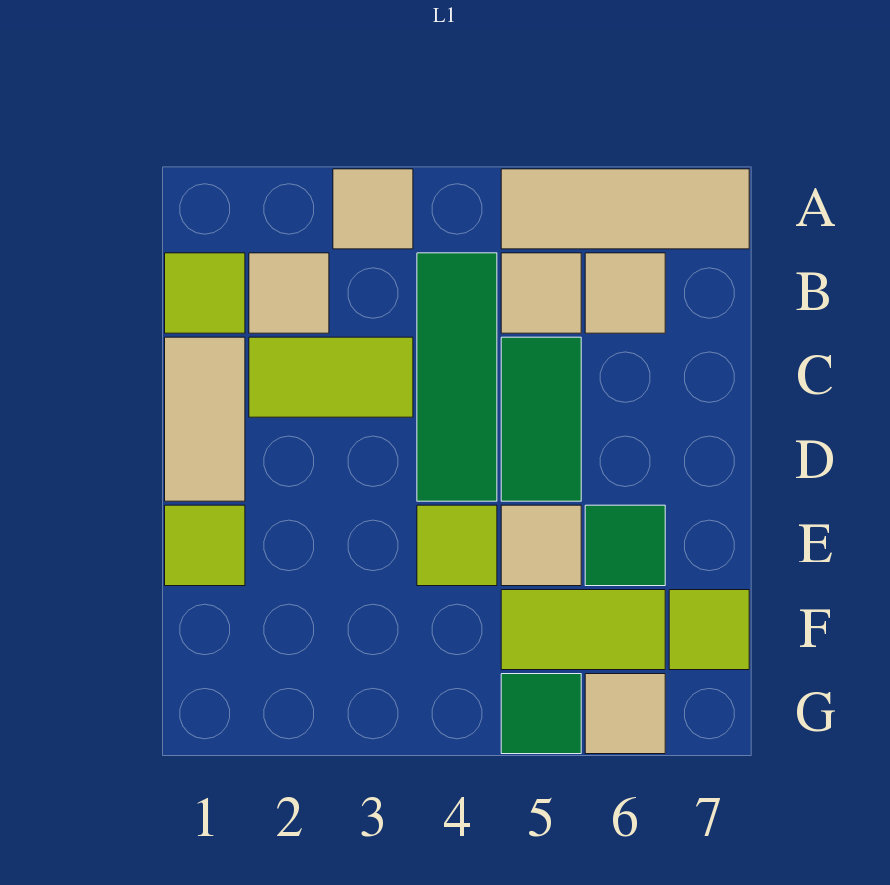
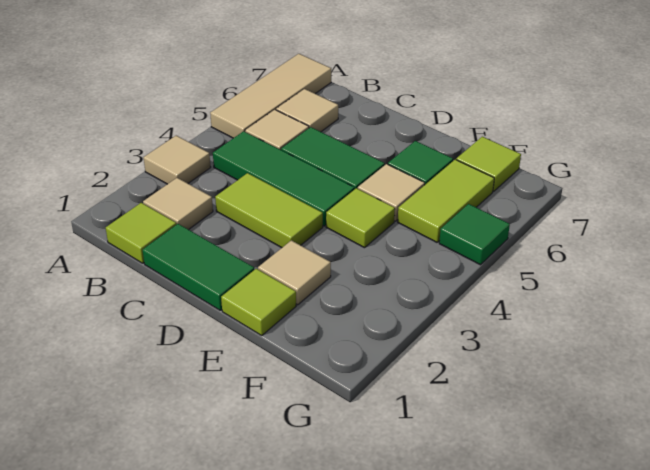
tan tile C1:D1 level 1 -> green tile C1:D1 level 1
lime tile C2:C3 level 1 -> lime tile C3:D3 level 1
tan tile G6 level 1 -> tan tile E2 level 1

